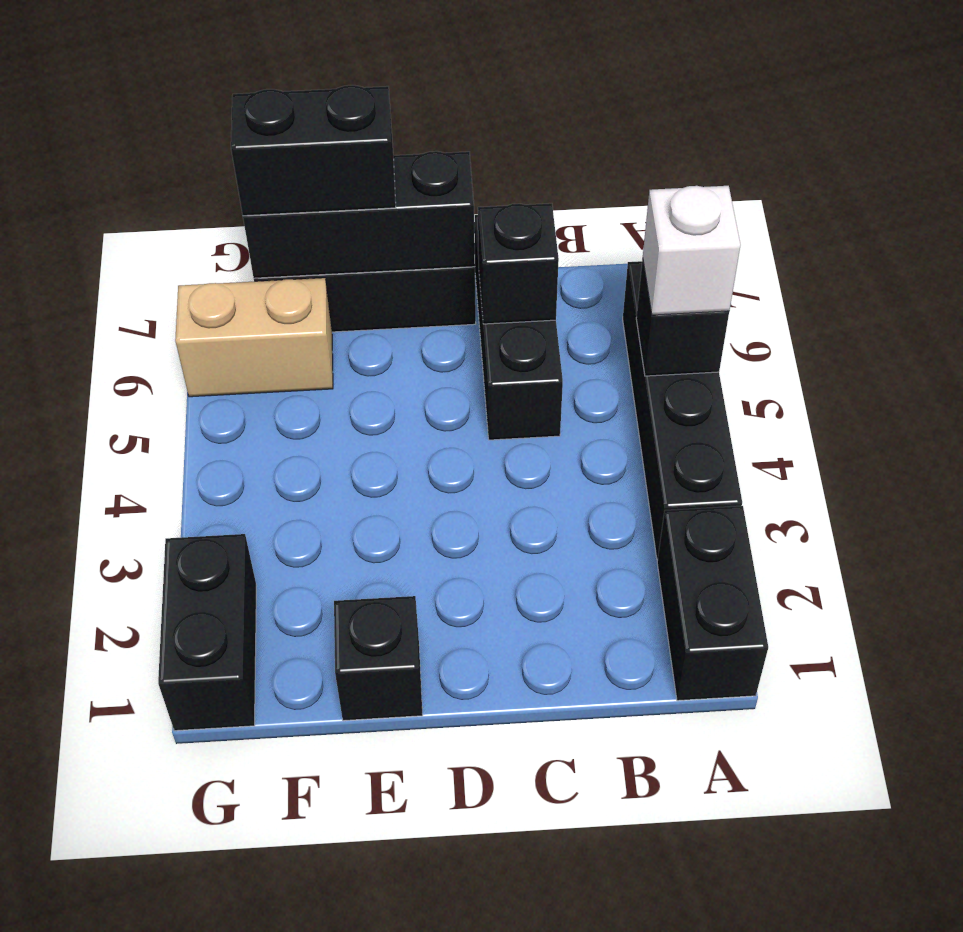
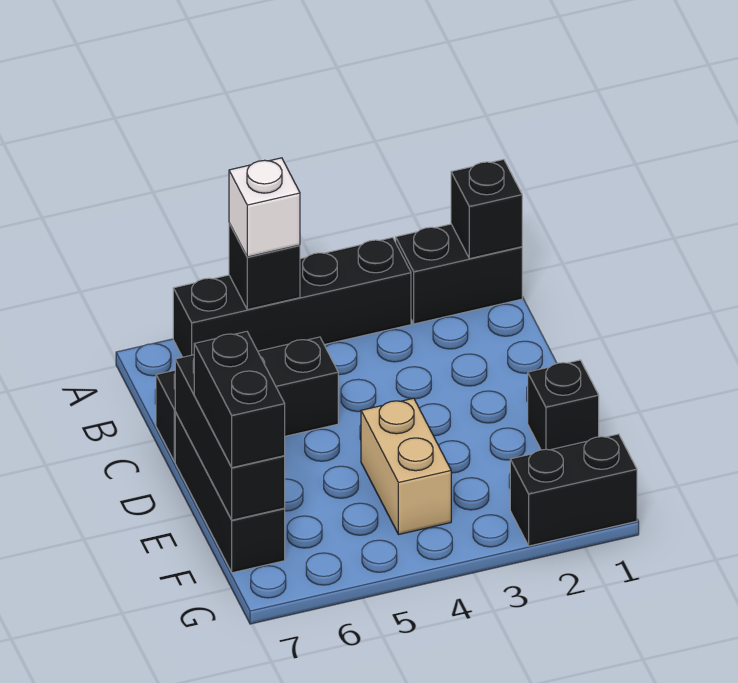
black brick C6 level 2 -> black brick A1 level 2
tan brick F6:G6 level 1 -> tan brick E4:F4 level 1

